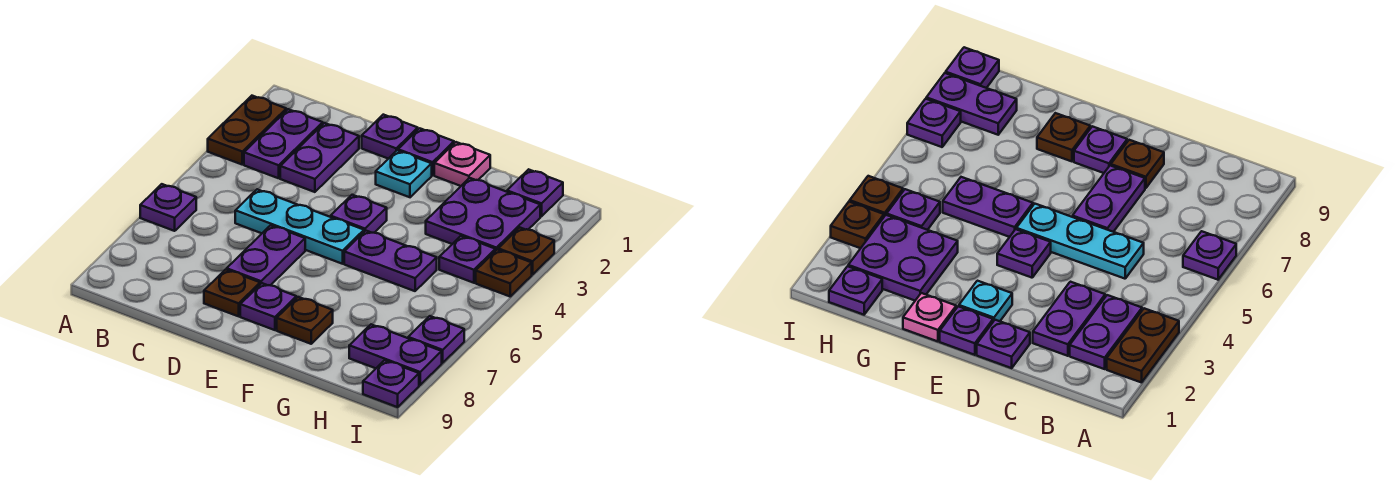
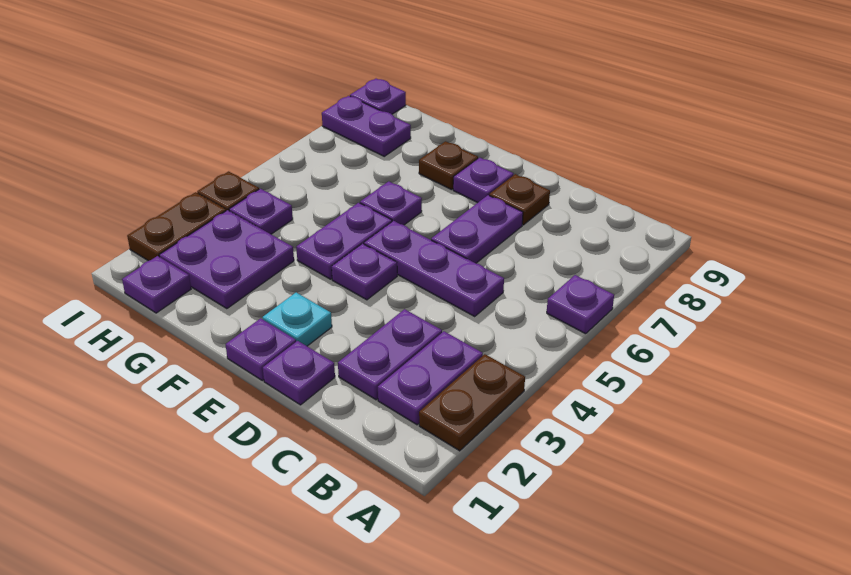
cyan plate C5:E5 level 1 -> purple plate C5:E5 level 1
pink plate F1 level 1 -> none
purple plate F5:G5 level 1 -> purple plate F4:F5 level 1
brown plate I3 level 1 -> brown plate I2:I3 level 1
purple plate I7 level 1 -> purple plate F6 level 1

